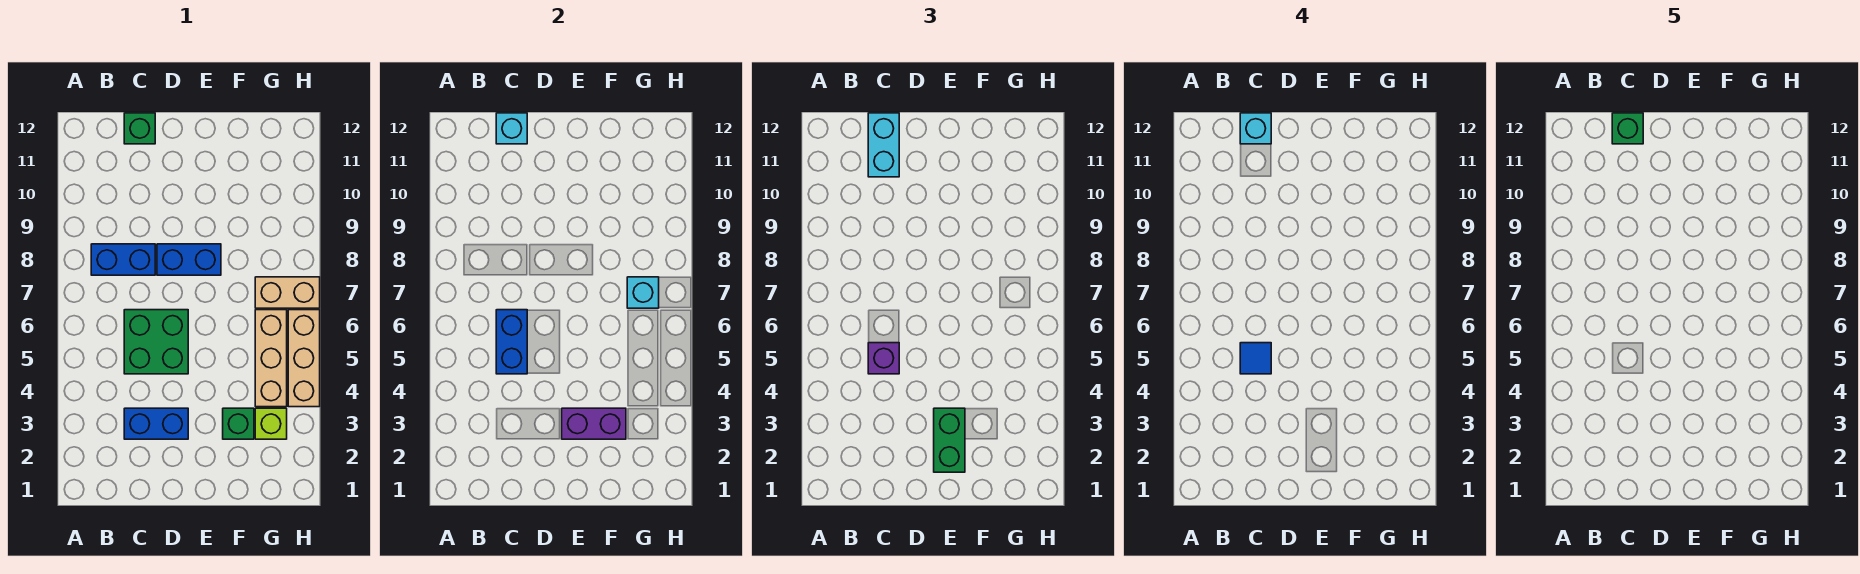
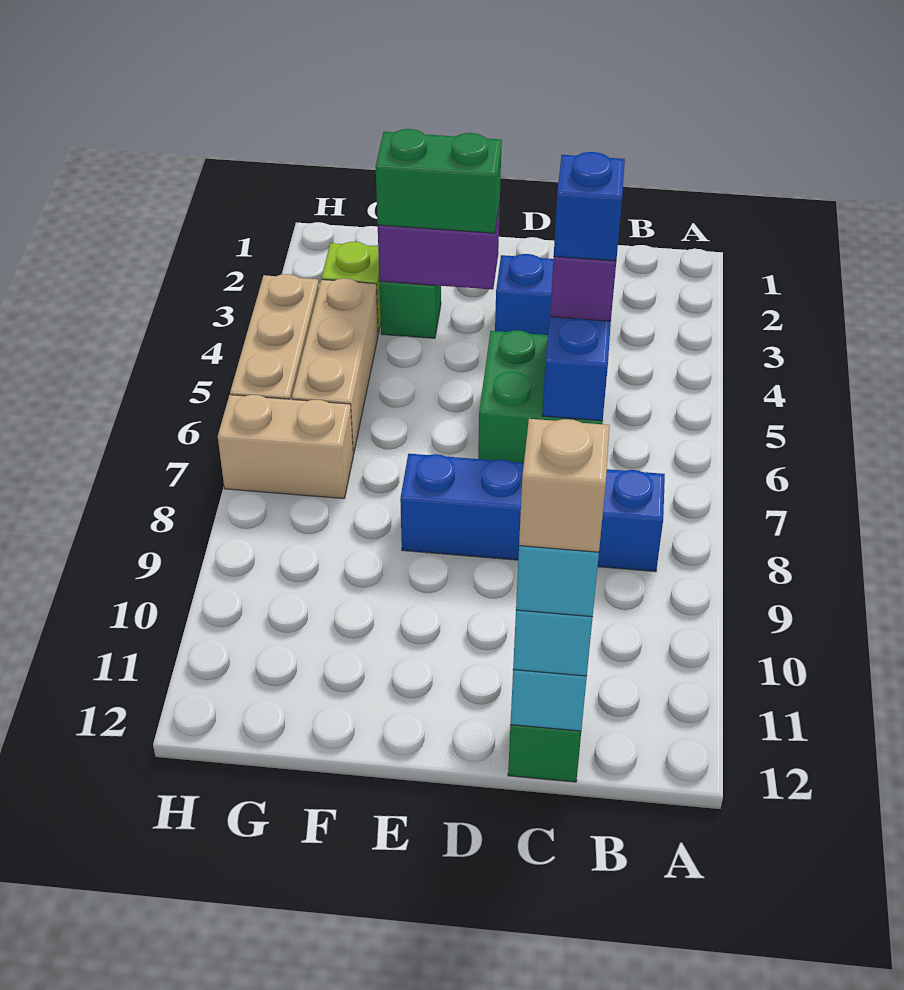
blue tile C5 level 4 -> blue brick C5 level 4
green brick C12 level 5 -> tan brick C12 level 5
green brick E2:E3 level 3 -> green brick E3:F3 level 3
cyan brick G7 level 2 -> none

